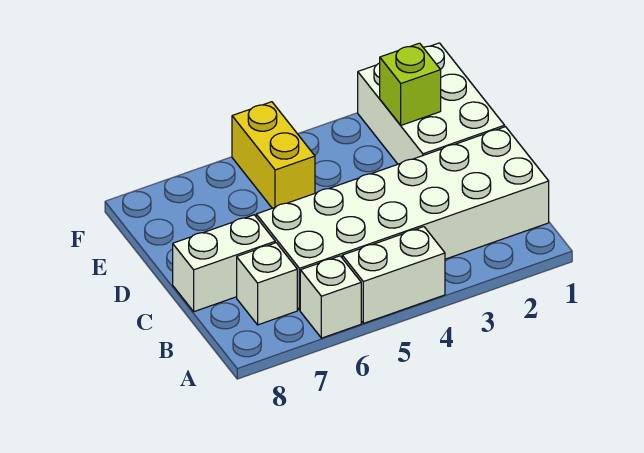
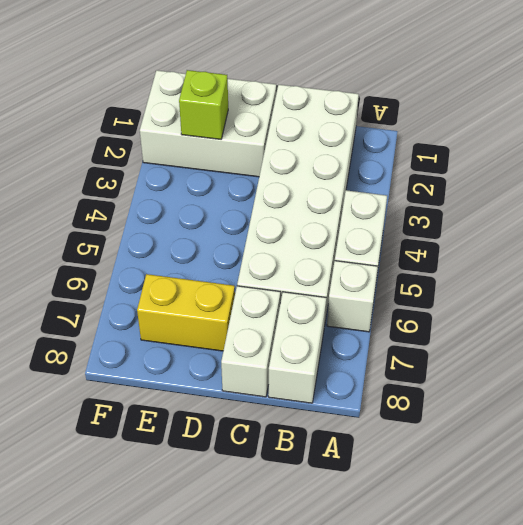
white brick B7 level 1 -> white brick B7:B8 level 1
yellow brick E5:F5 level 1 -> yellow brick D7:E7 level 1

